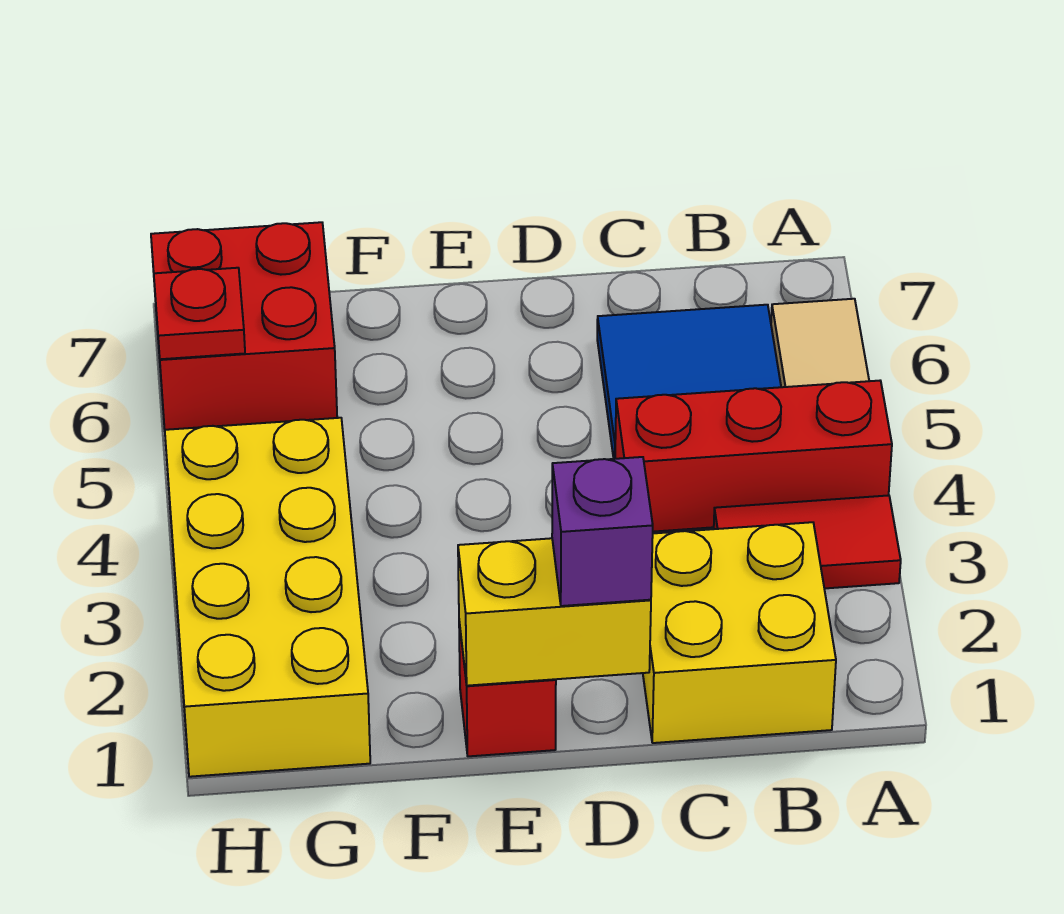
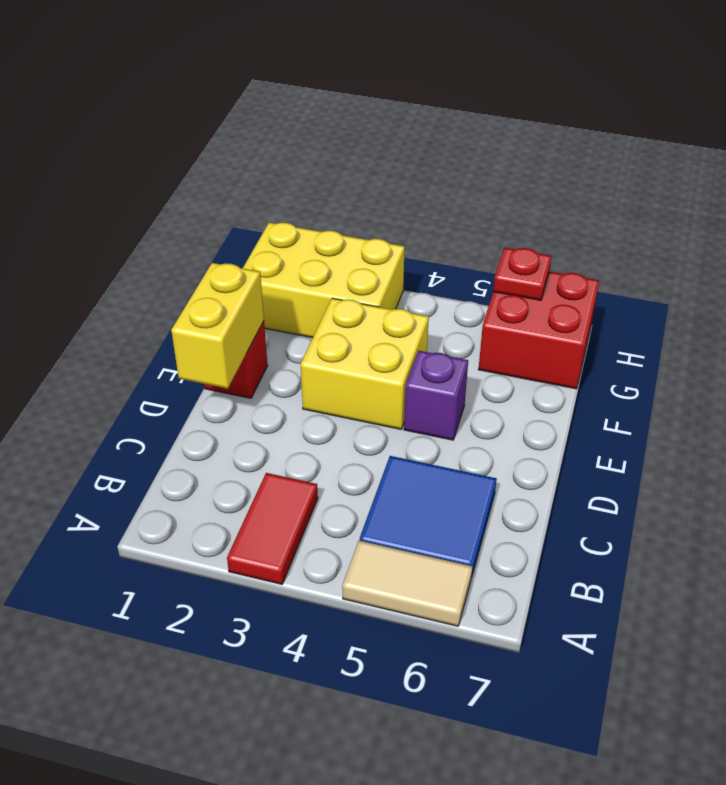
red brick A4:C4 level 1 -> none
yellow brick B1:C2 level 1 -> yellow brick E3:F4 level 1
purple brick D1 level 3 -> purple brick E5 level 1
yellow brick G1:H4 level 1 -> yellow brick G1:H3 level 1

